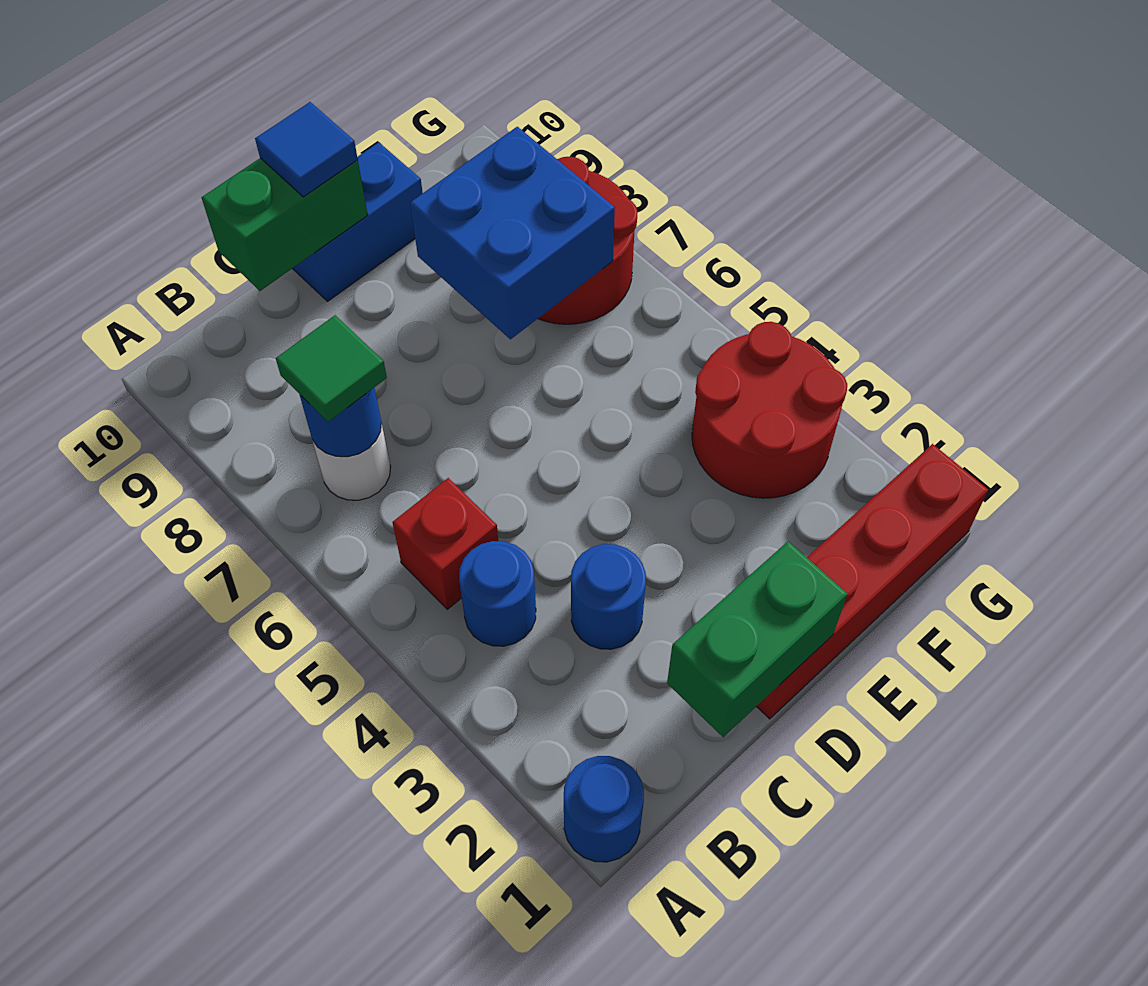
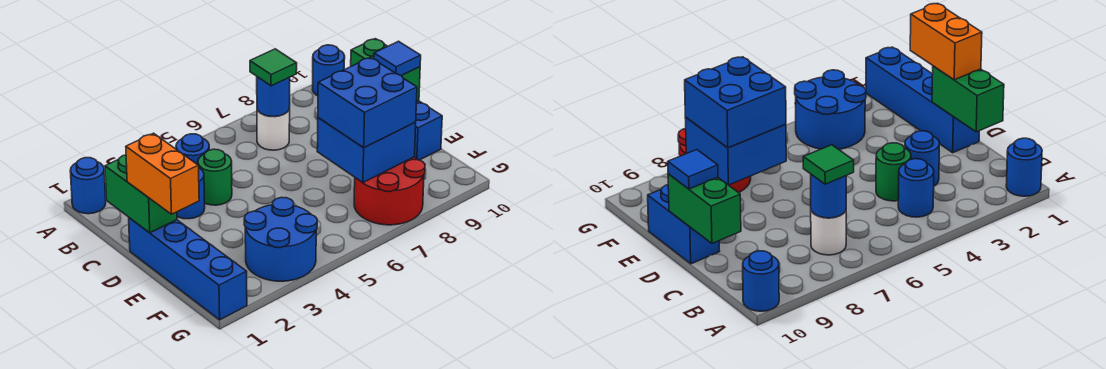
none -> blue round brick A10 level 1
red brick B5 level 1 -> none
none -> green round brick C4 level 1
red brick D1:G1 level 1 -> blue brick D1:G1 level 1
none -> orange brick D1:E1 level 3
none -> blue brick E7:F8 level 3
red round brick F3:G4 level 1 -> blue round brick F3:G4 level 1

